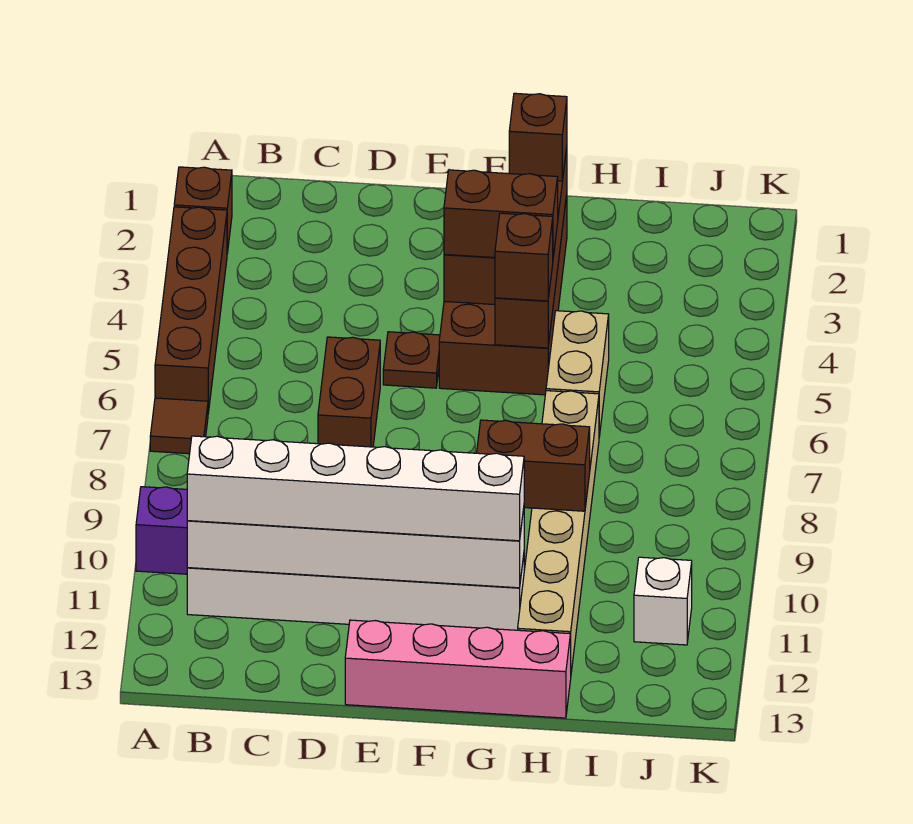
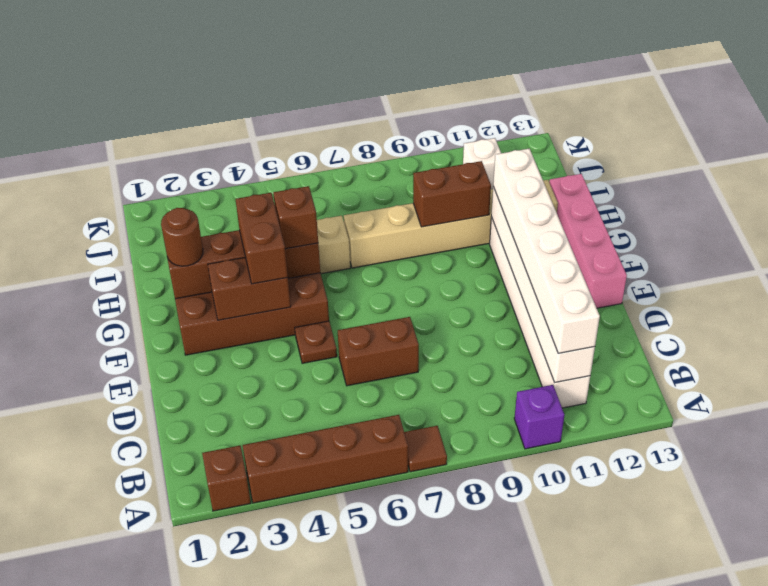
brown brick G2 level 3 -> brown round brick G2 level 3
brown brick G9:H9 level 2 -> brown brick H9:H10 level 2

